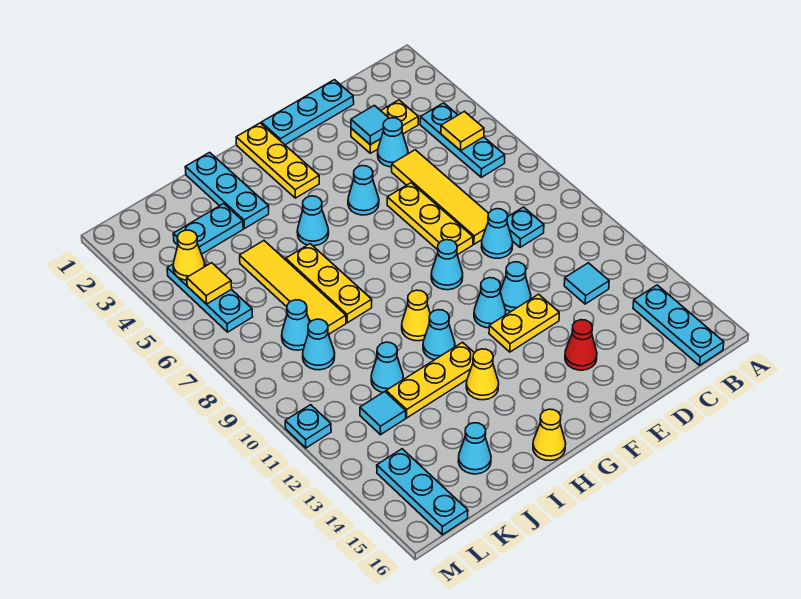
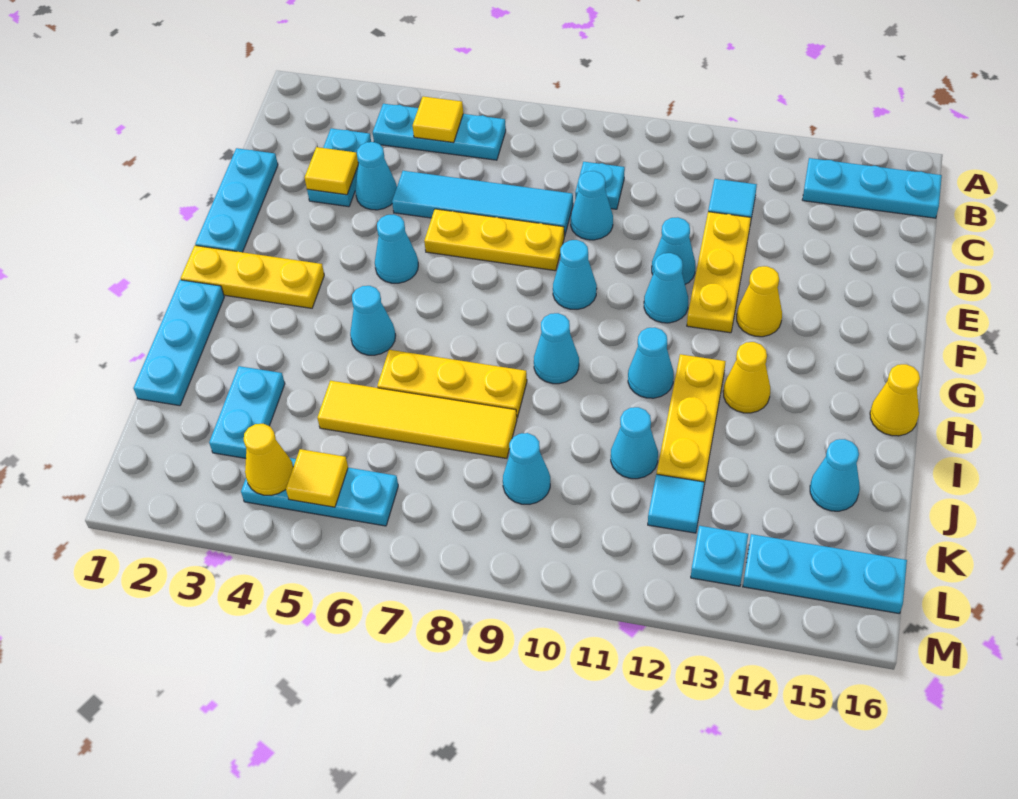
yellow plate C3:D3 level 1 -> cyan plate C3:D3 level 1
cyan tile D3 level 2 -> yellow tile D3 level 2
yellow tile D5:D8 level 1 -> cyan tile D5:D8 level 1
yellow plate E12:F12 level 1 -> yellow plate D12:F12 level 1
red cone E14 level 1 -> none
yellow cone H10 level 1 -> yellow cone F13 level 1
cyan plate I1:I3 level 1 -> cyan plate H1:J1 level 1
cyan cone K8 level 1 -> cyan cone H9 level 1
cyan plate M11 level 1 -> cyan plate L13 level 1

